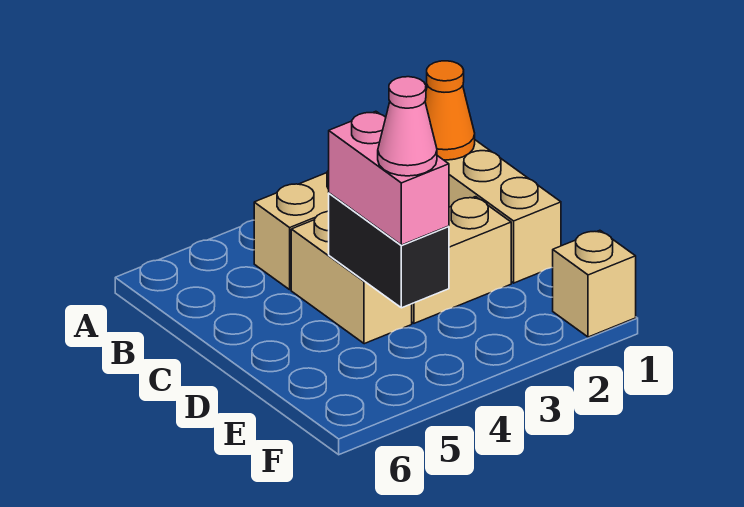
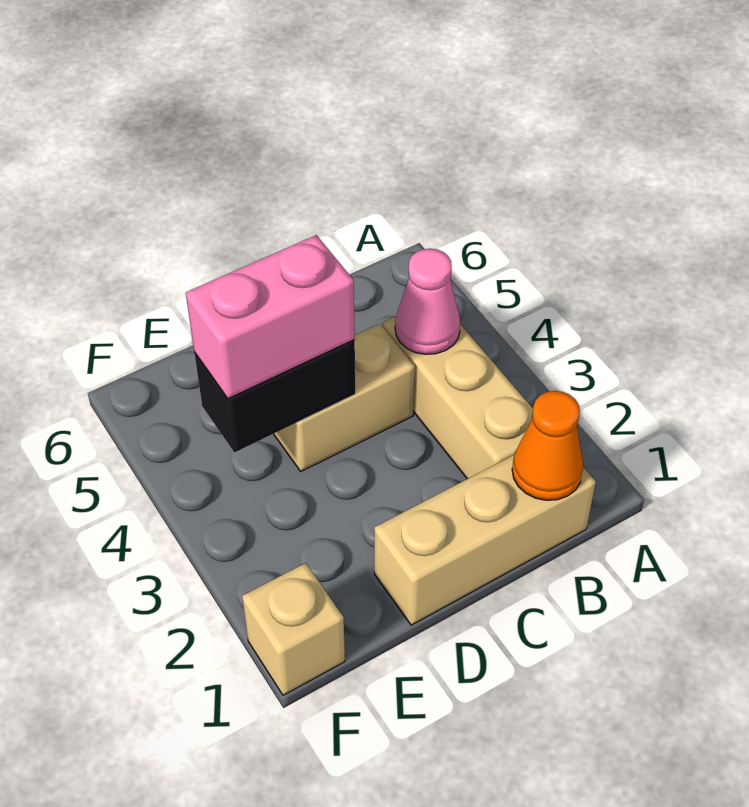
tan brick D2:D3 level 1 -> none
pink cone E4 level 4 -> pink cone B4 level 2

